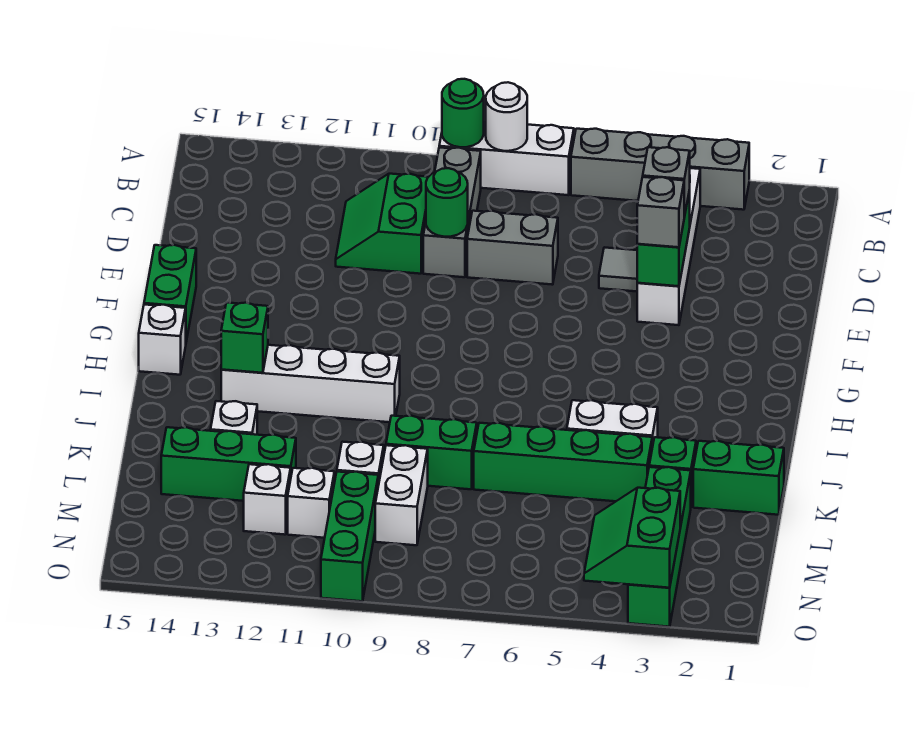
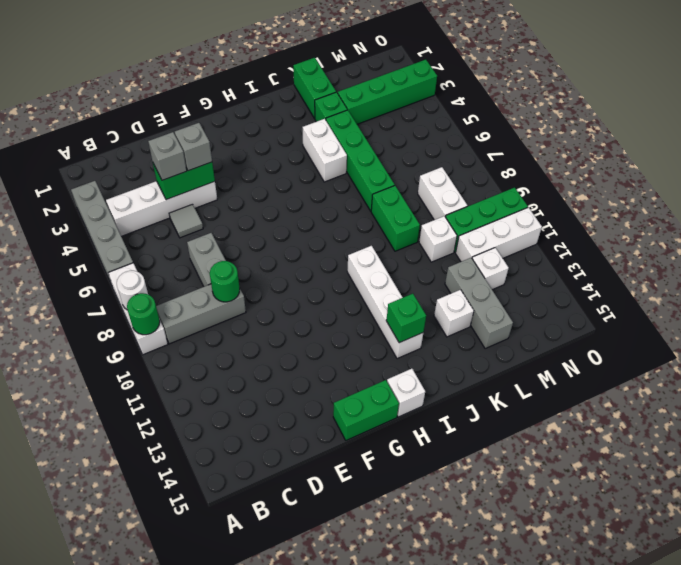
green slope C10:D11 level 1 top 10 -> none
white brick L9:M9 level 1 -> white brick M8:M9 level 1
green brick L12:L14 level 1 -> grey brick L12:L14 level 1
white brick M11 level 1 -> white brick M11:O11 level 1
green slope N3:O4 level 2 top 3 -> none

